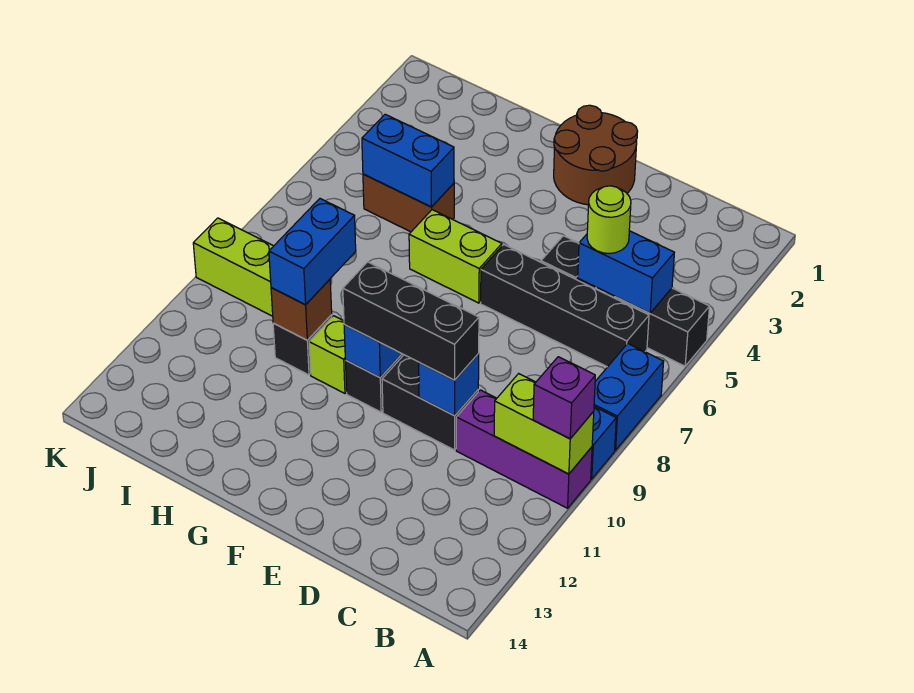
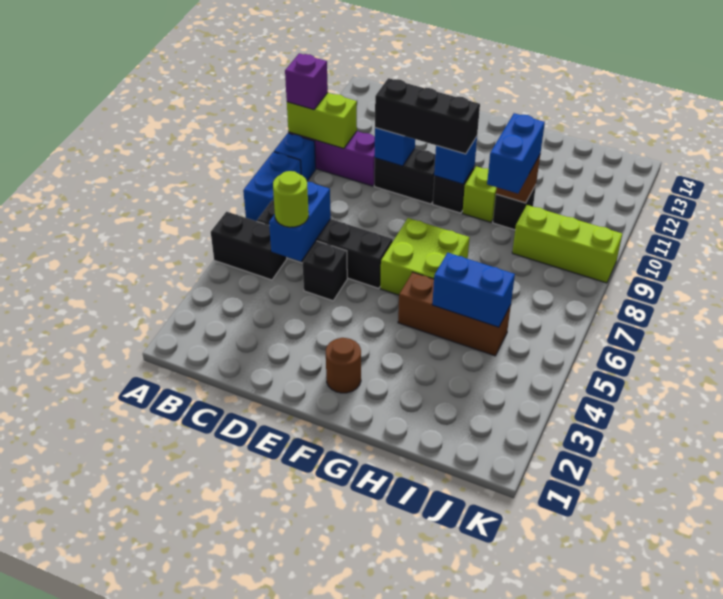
blue brick B5:C5 level 2 -> blue brick C5:C6 level 2
brown round brick E1:F2 level 1 -> brown round brick F2 level 1
lime brick F6:G6 level 1 -> lime brick F6:G7 level 1
brown brick H5:I5 level 1 -> brown brick G5:I5 level 1

